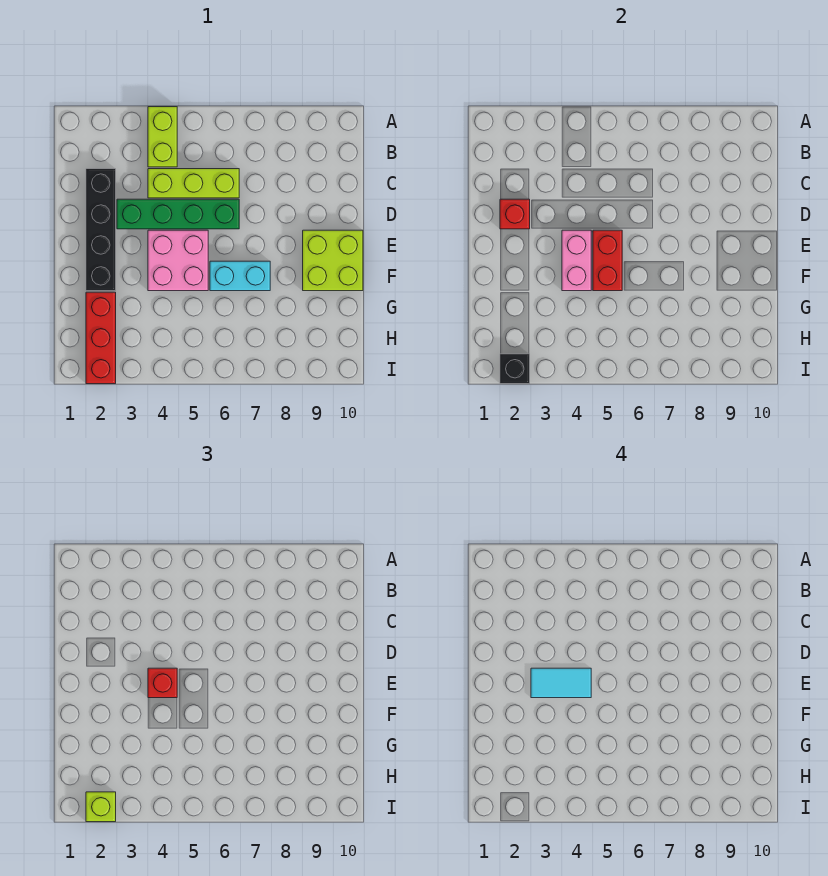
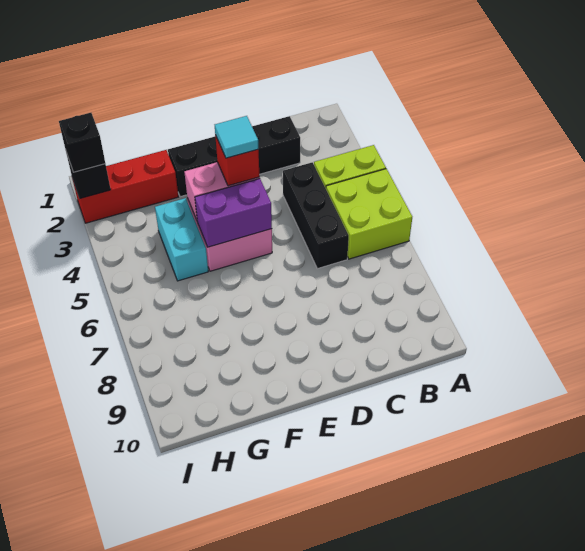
lime brick C4:C6 level 1 -> black brick C4:C6 level 1
red brick D2 level 2 -> none
green brick D3:D6 level 1 -> none
cyan tile E3:E4 level 4 -> cyan tile E4 level 4
red brick E5:F5 level 2 -> purple brick E5:F5 level 2
lime brick E9:F10 level 1 -> lime brick A5:B6 level 1
cyan brick F6:F7 level 1 -> cyan brick G4:G5 level 1
lime brick I2 level 3 -> black brick I2 level 3

